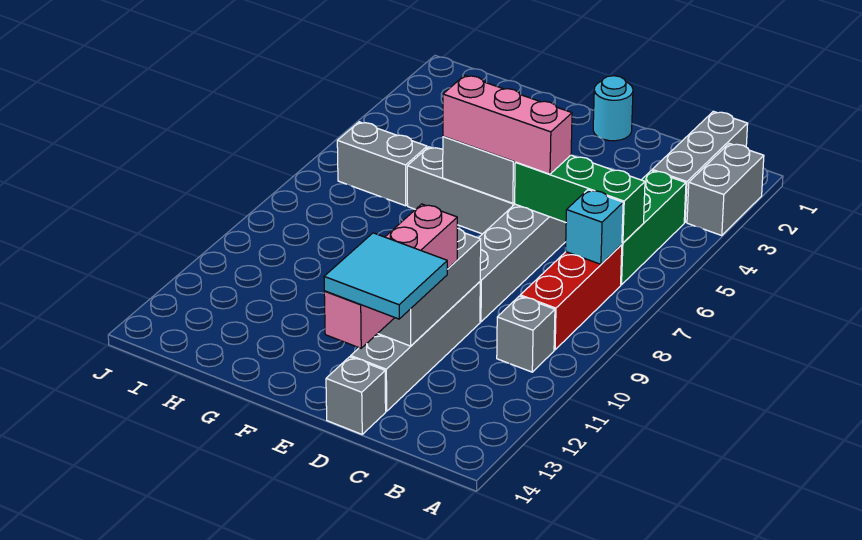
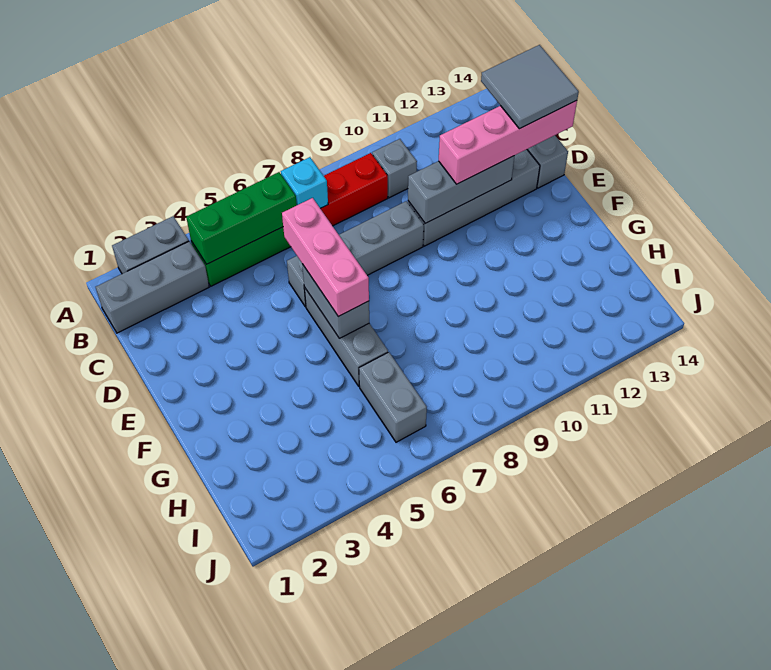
green brick B6:D6 level 2 -> green brick B4:B6 level 2
cyan tile C13:D14 level 4 -> grey tile C13:D14 level 4
cyan round brick E1 level 1 -> none

